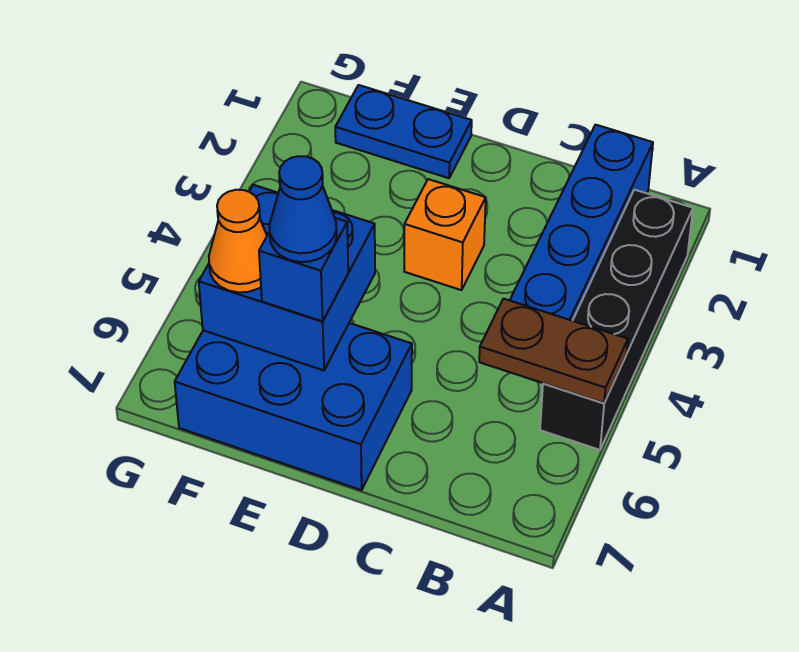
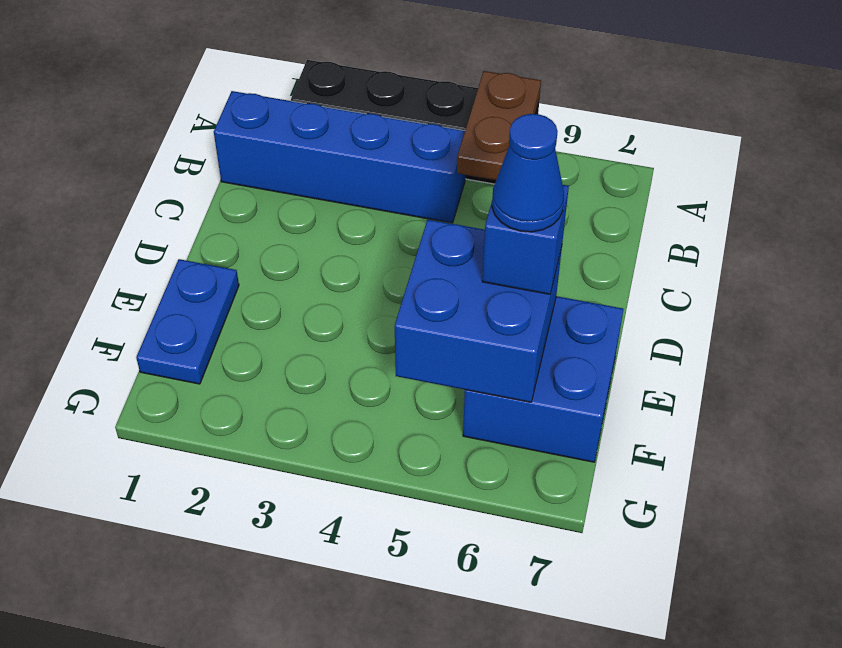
orange brick D3 level 1 -> none
blue brick D6:F7 level 1 -> blue brick E6:F7 level 1
orange cone F6 level 3 -> none

